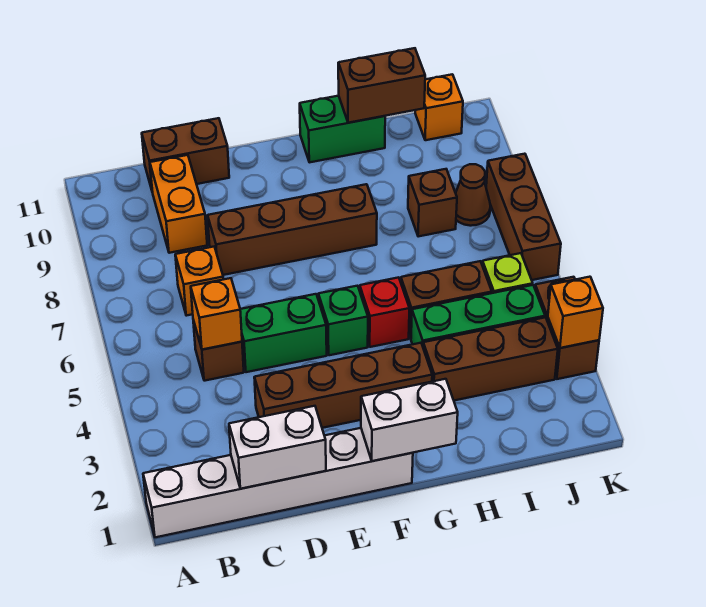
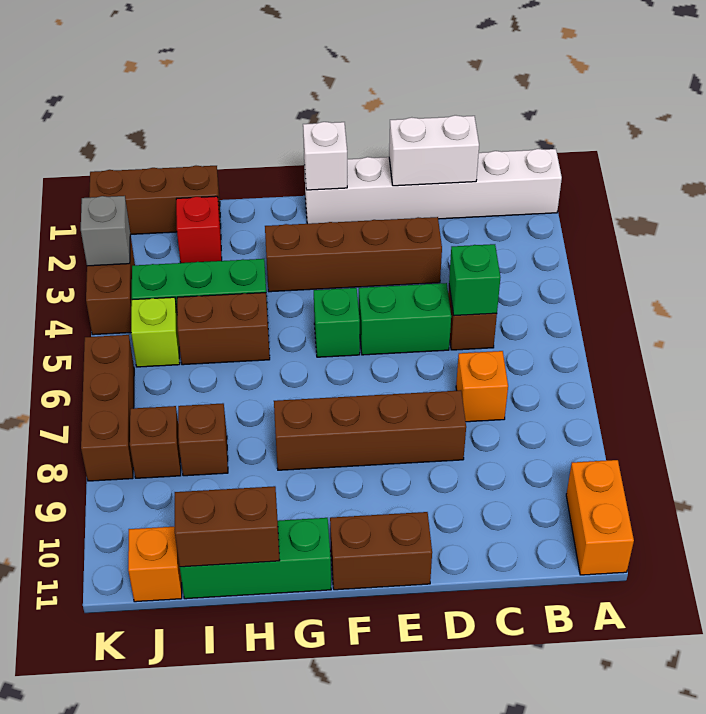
orange brick C5 level 2 -> green brick C5 level 2
orange brick C9:C10 level 1 -> orange brick A10:A11 level 1
brown brick C11:D11 level 1 -> brown brick E11:F11 level 1
white brick F1:G1 level 2 -> white brick F1 level 2
red brick G5 level 1 -> red brick I2 level 1
green brick G11:H11 level 1 -> green brick G11:I11 level 1
brown brick H3:J3 level 1 -> brown brick I1:K1 level 1
brown cone J8 level 1 -> brown brick J8 level 1
orange brick K3 level 2 -> grey brick K3 level 2

